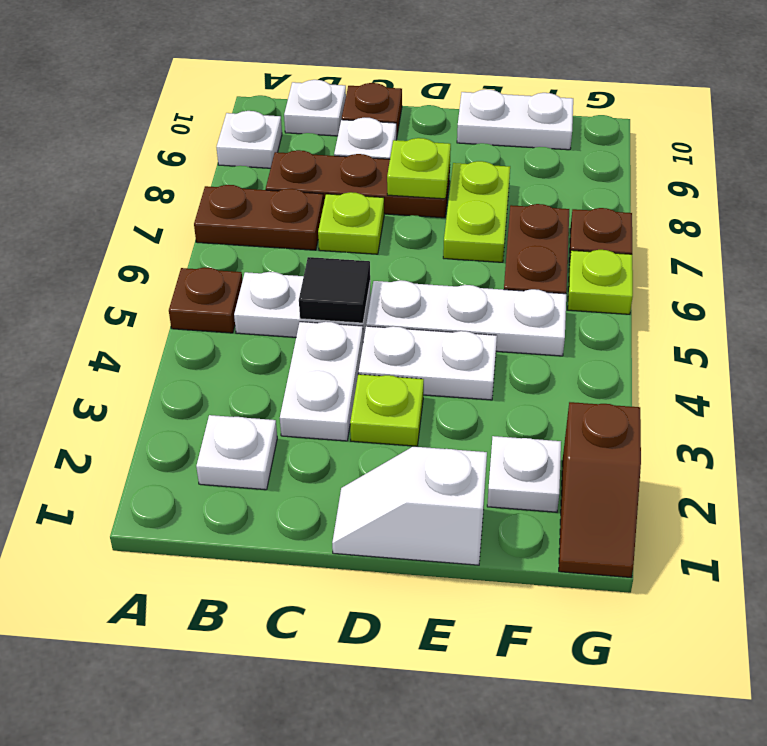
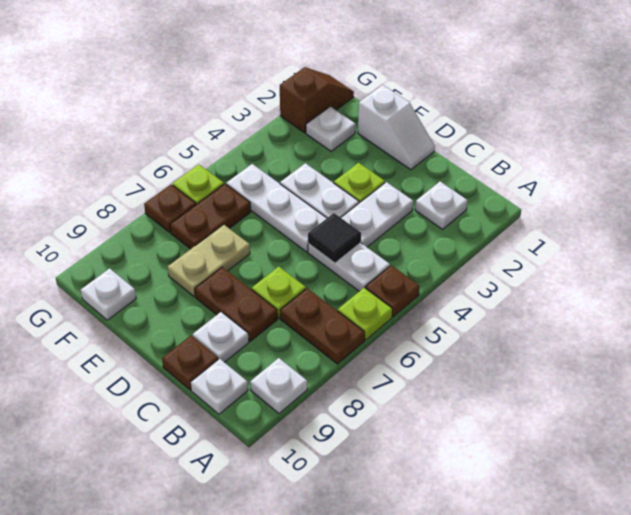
brown plate B8:D8 level 1 -> brown plate C8:D8 level 1
lime plate D8 level 2 -> lime plate A6 level 1
lime plate E7:E8 level 1 -> tan plate E7:E8 level 1
white plate E10:F10 level 1 -> white plate F10 level 1

